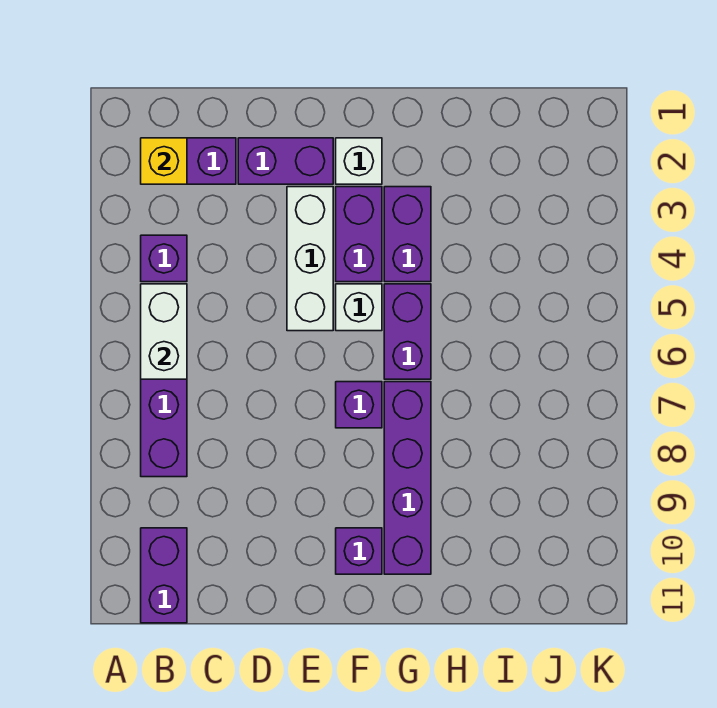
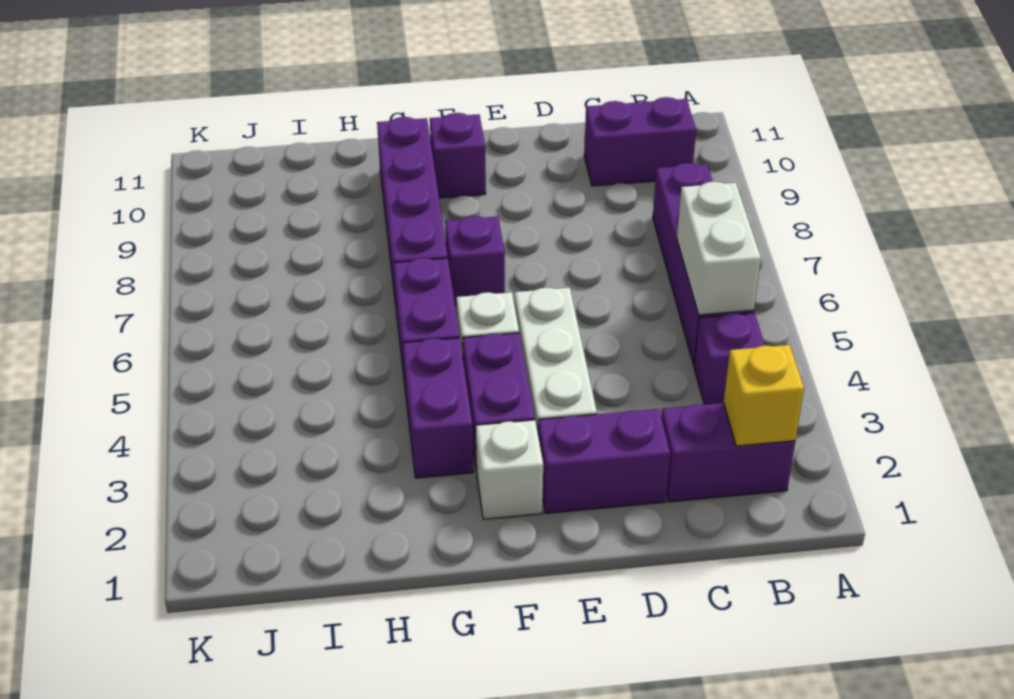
purple brick B10:B11 level 1 -> purple brick B10:C10 level 1

